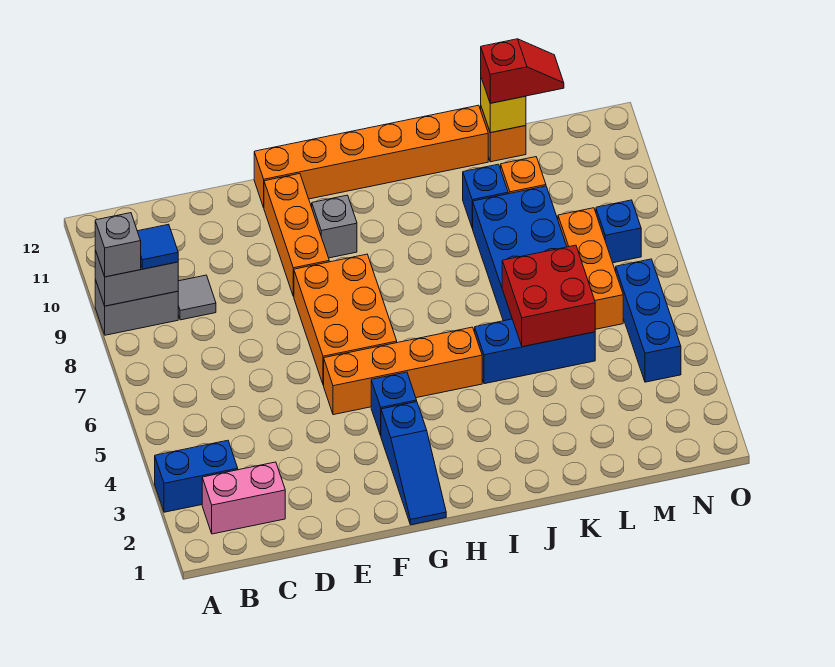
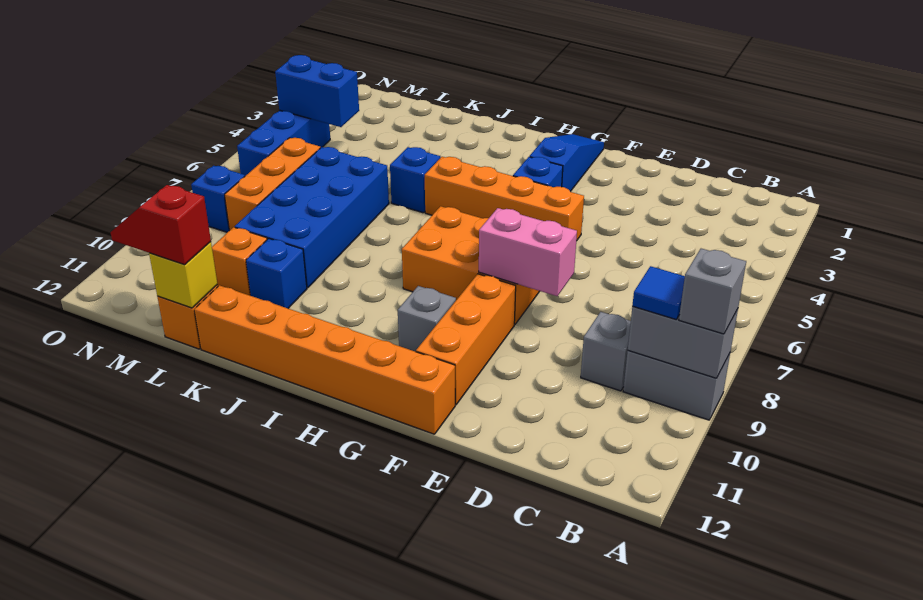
blue brick A3:B3 level 1 -> blue brick M4:N4 level 2
pink brick B2:C2 level 1 -> pink brick E8:F8 level 2
grey tile C9 level 1 -> grey brick C9 level 1
orange brick F6:G8 level 1 -> orange brick F7:H8 level 1
blue brick J5:L5 level 1 -> blue brick J5 level 1
red brick K5:L6 level 2 -> none

